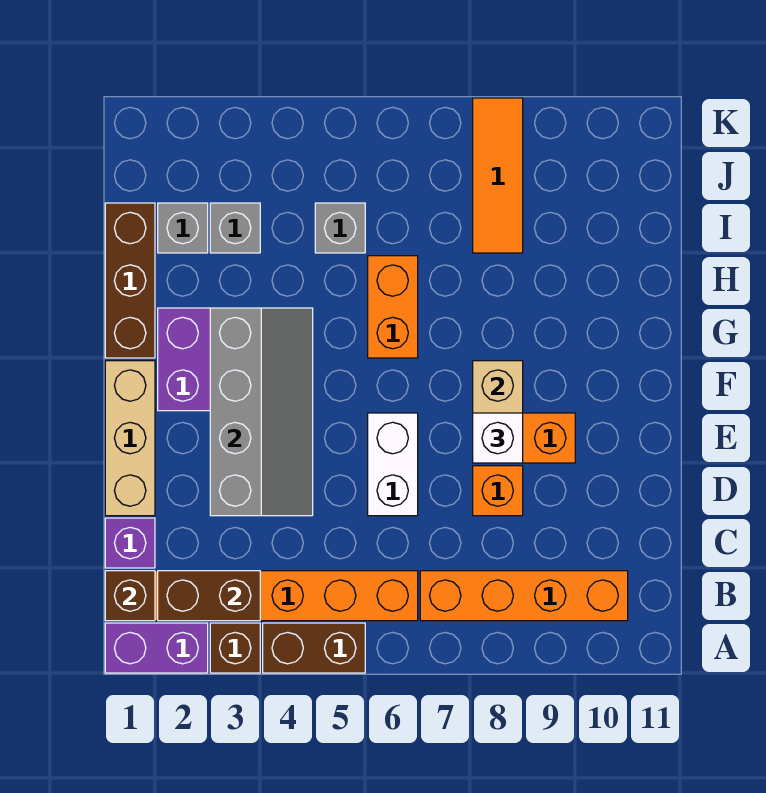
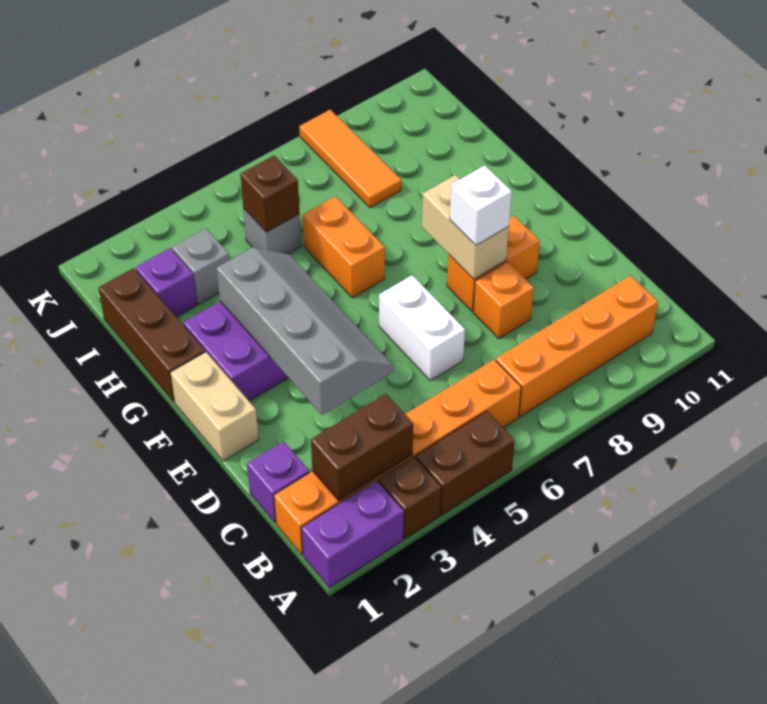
brown brick B1 level 2 -> brown brick I5 level 2
tan brick D1:F1 level 1 -> tan brick E1:F1 level 1
grey brick I2 level 1 -> purple brick I2 level 1

